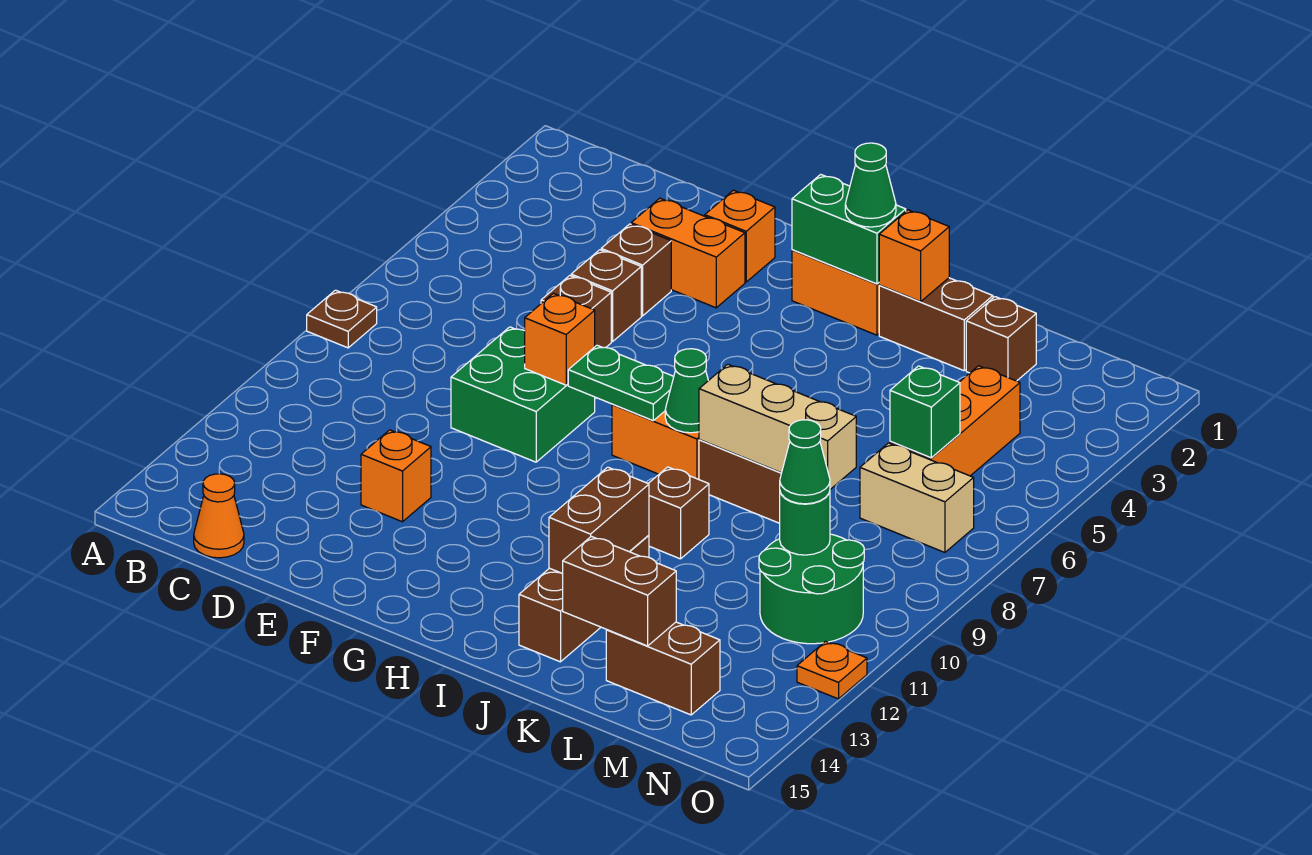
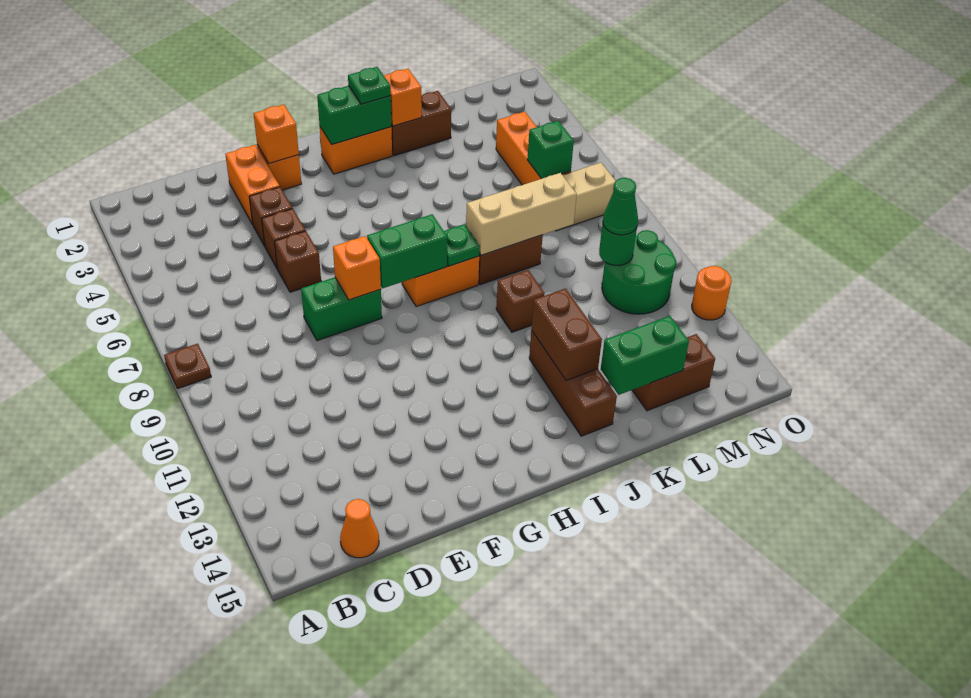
orange brick E3:F3 level 1 -> orange brick E2:E3 level 1
green brick E8:F9 level 1 -> green brick E8:F8 level 1
orange brick E12 level 1 -> orange brick F2 level 2
green plate G8:H8 level 2 -> green brick G8:H8 level 2
green cone I2 level 3 -> green plate I2 level 3
green cone I8 level 2 -> green plate I8 level 2
brown brick K14:L14 level 2 -> green brick K14:L14 level 2
brown brick L2 level 1 -> none
orange plate O12 level 1 -> orange round brick O12 level 1

